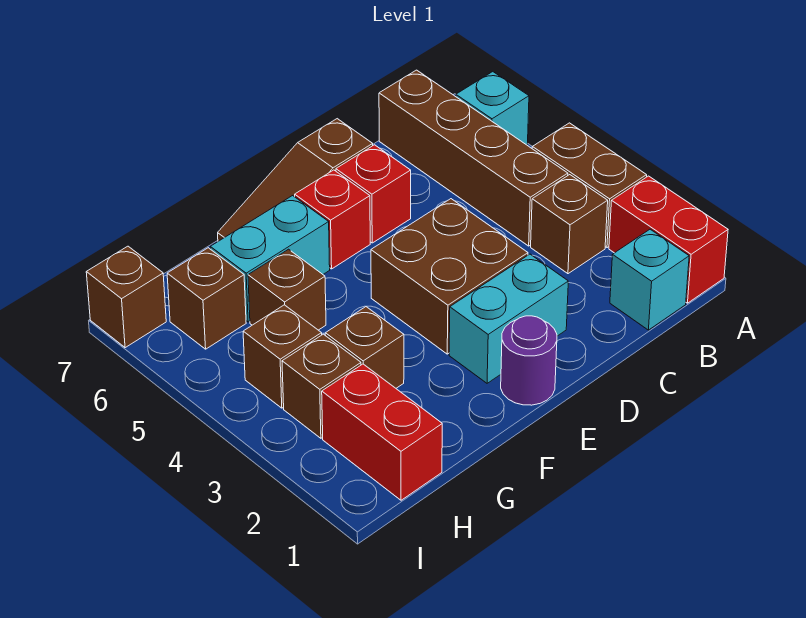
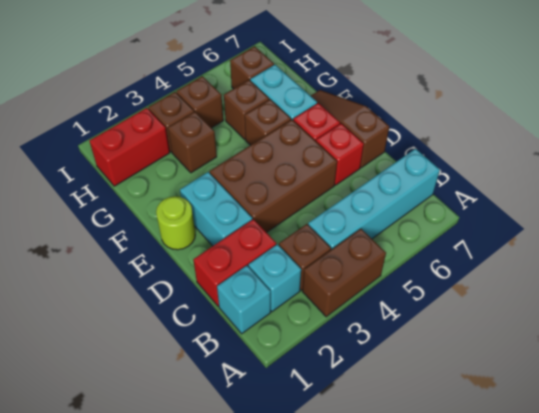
red brick A1:A2 level 1 -> red brick C1:C2 level 1
cyan brick A6 level 1 -> cyan brick B2 level 1
brown brick B4:B7 level 1 -> cyan brick B4:B7 level 1
brown brick D3:E4 level 1 -> brown brick D3:E5 level 1
purple round brick E1 level 1 -> lime round brick E1 level 1
brown brick I7 level 1 -> brown brick F5 level 1

